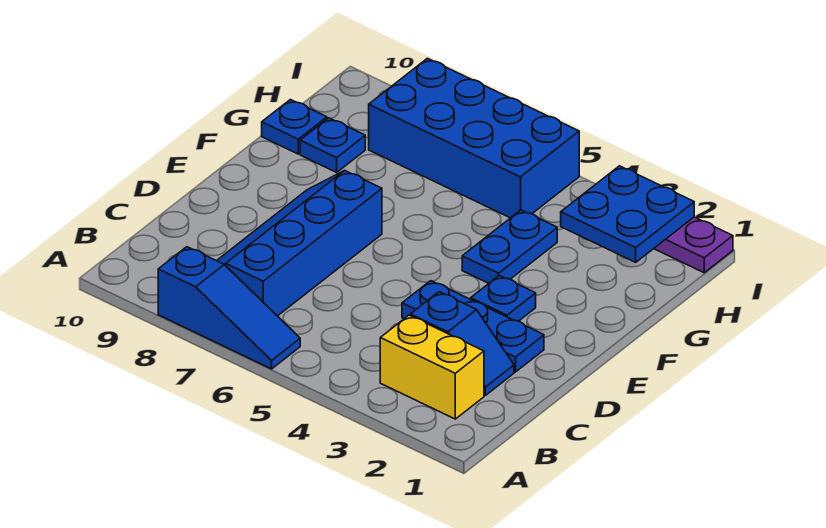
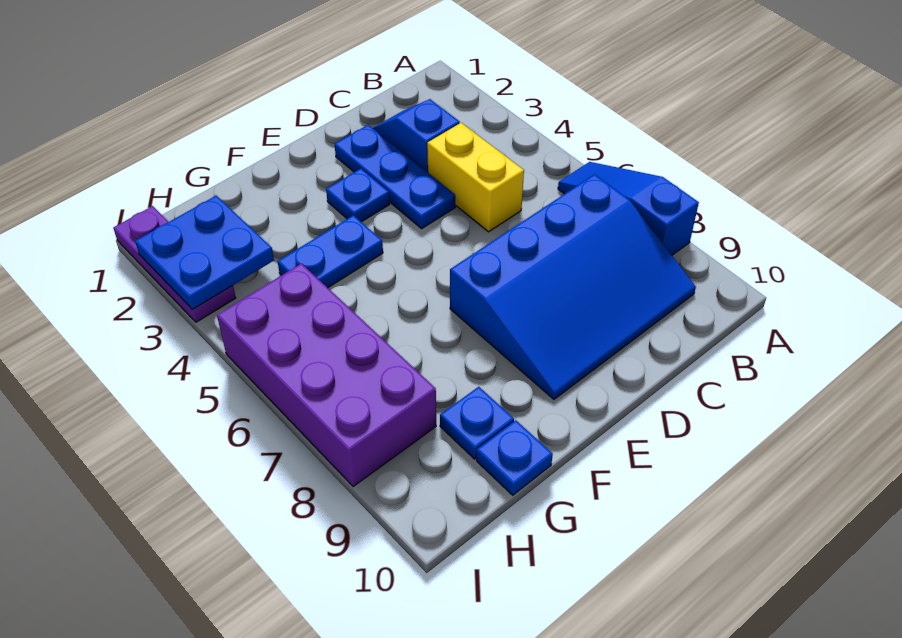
yellow brick B2:B3 level 1 -> yellow brick C4:C5 level 1
blue slope B7:E8 level 1 top 7 -> blue slope B7:E9 level 1 top 7
blue brick H5:I8 level 1 -> purple brick H5:I8 level 1

